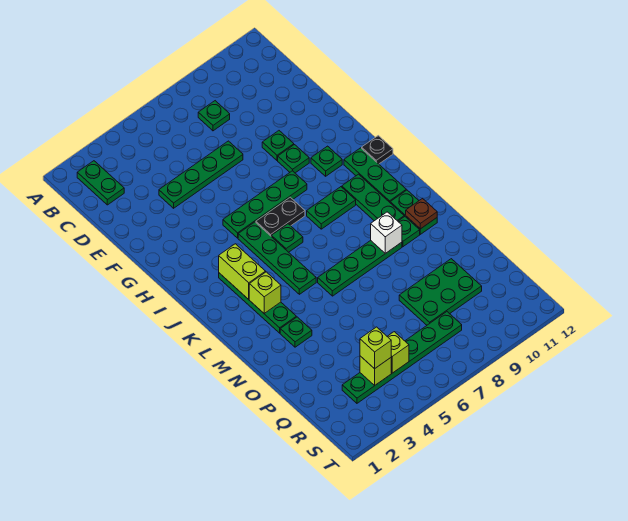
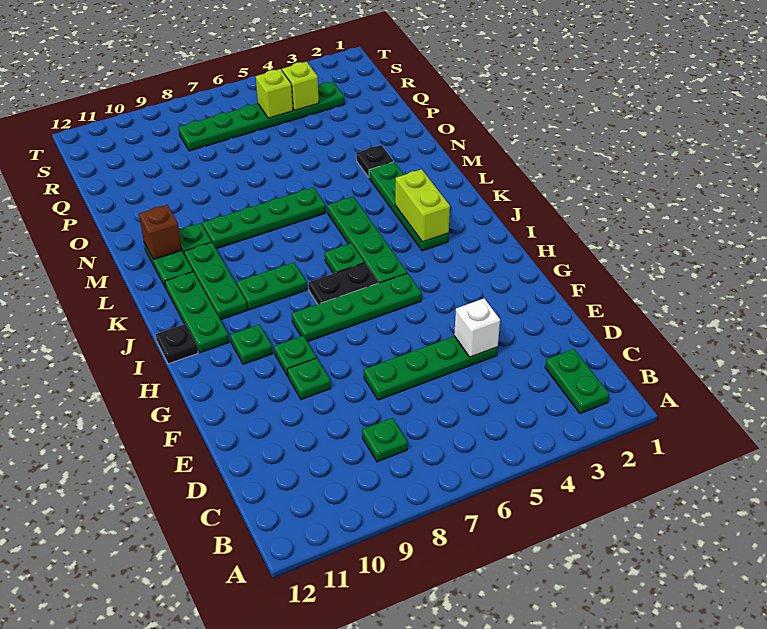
lime brick L3 level 2 -> none
white brick M9 level 2 -> white brick E4 level 2
brown plate M11 level 2 -> brown brick M11 level 2
green plate N3 level 1 -> black plate N3 level 1
green plate P8:Q10 level 1 -> none
lime brick R4 level 3 -> none

